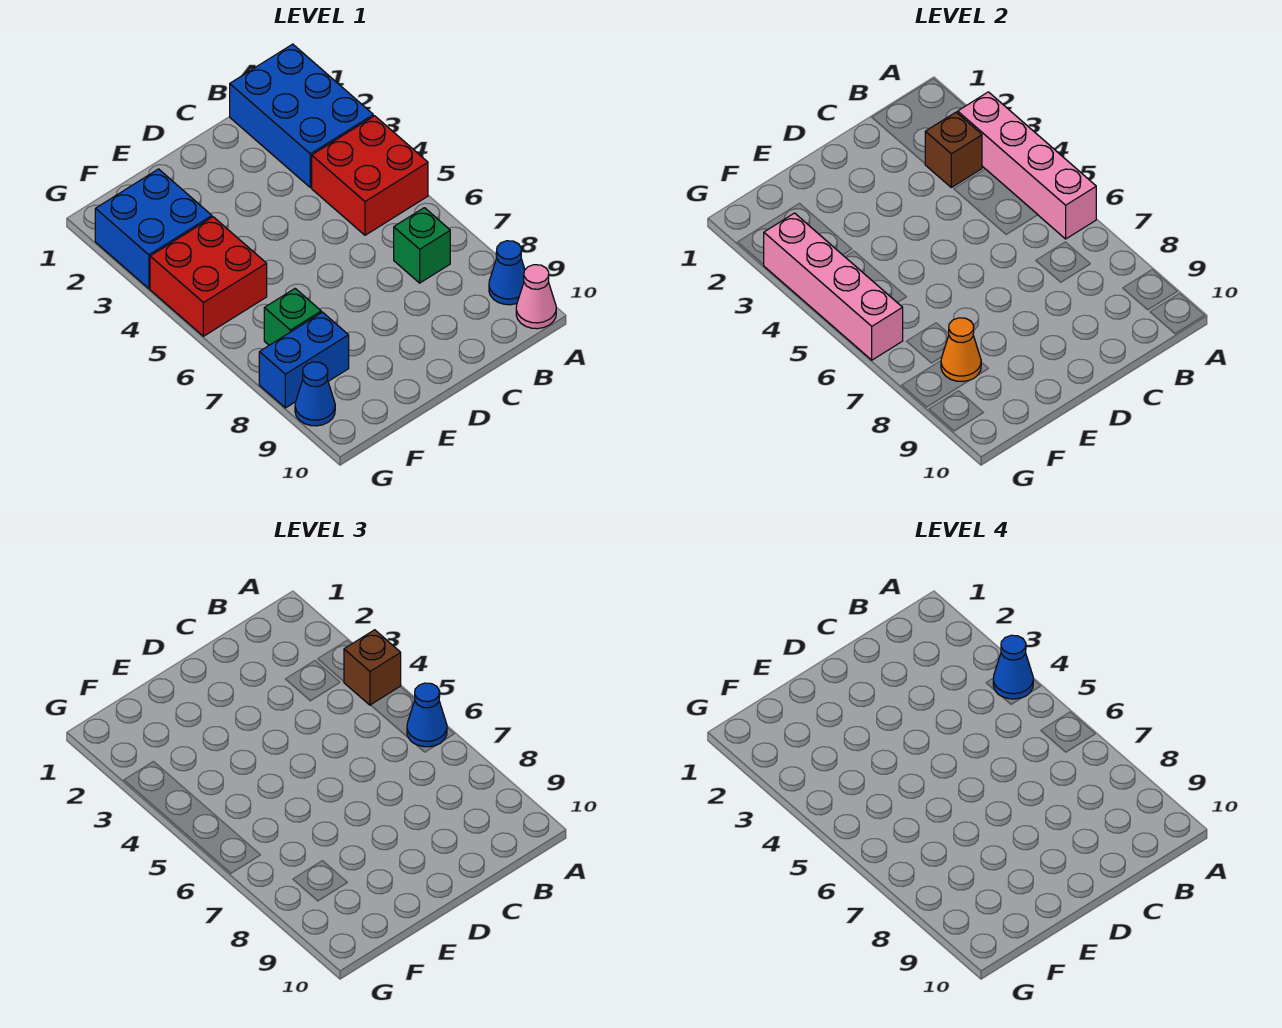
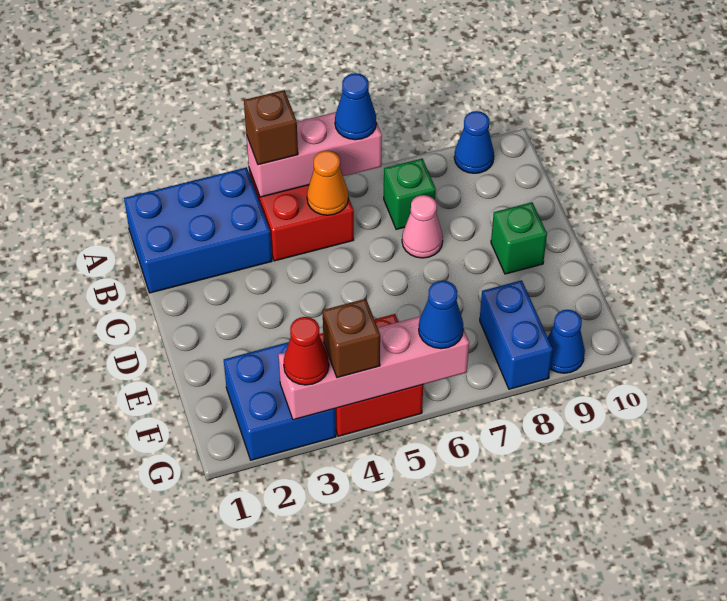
pink brick A3:A6 level 2 -> pink brick A4:A6 level 2
blue cone A4 level 4 -> blue cone G6 level 3
pink cone A10 level 1 -> pink cone C7 level 1
brown brick B3 level 2 -> brown brick G4 level 3
green brick F7 level 1 -> green brick D9 level 1
orange cone F8 level 2 -> orange cone B5 level 2
none -> red cone G3 level 3

